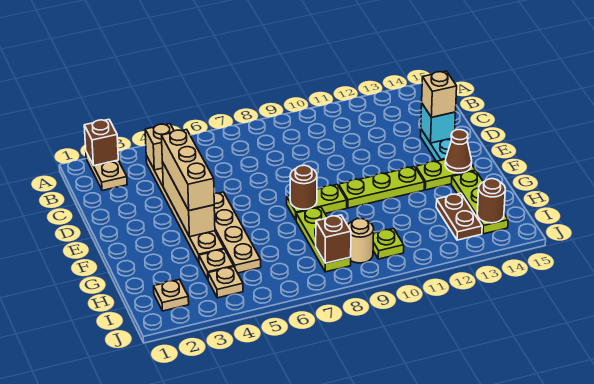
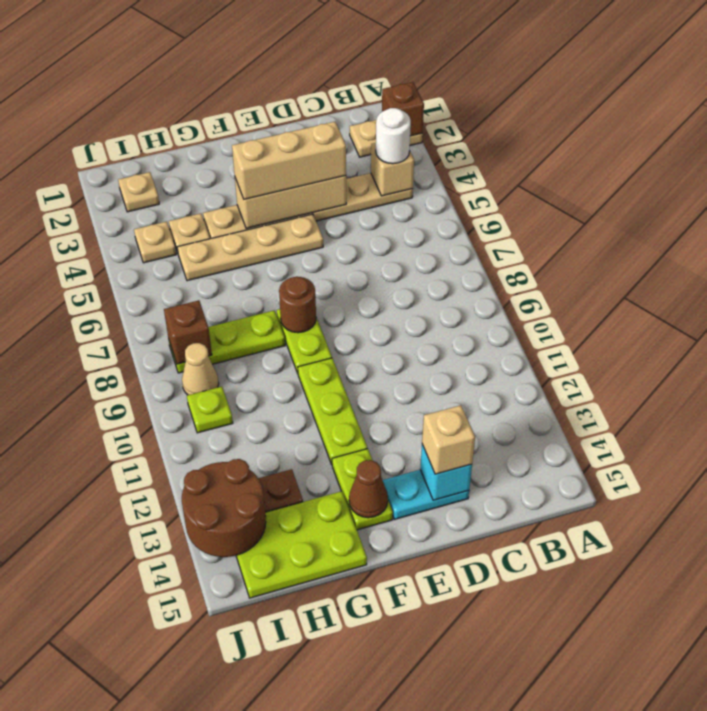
none -> white round brick B4 level 3
lime plate G14:I14 level 1 -> lime plate G14:I15 level 1
tan round brick I9 level 1 -> tan cone I9 level 1
brown round brick I14 level 2 -> brown round brick I13:J14 level 2

